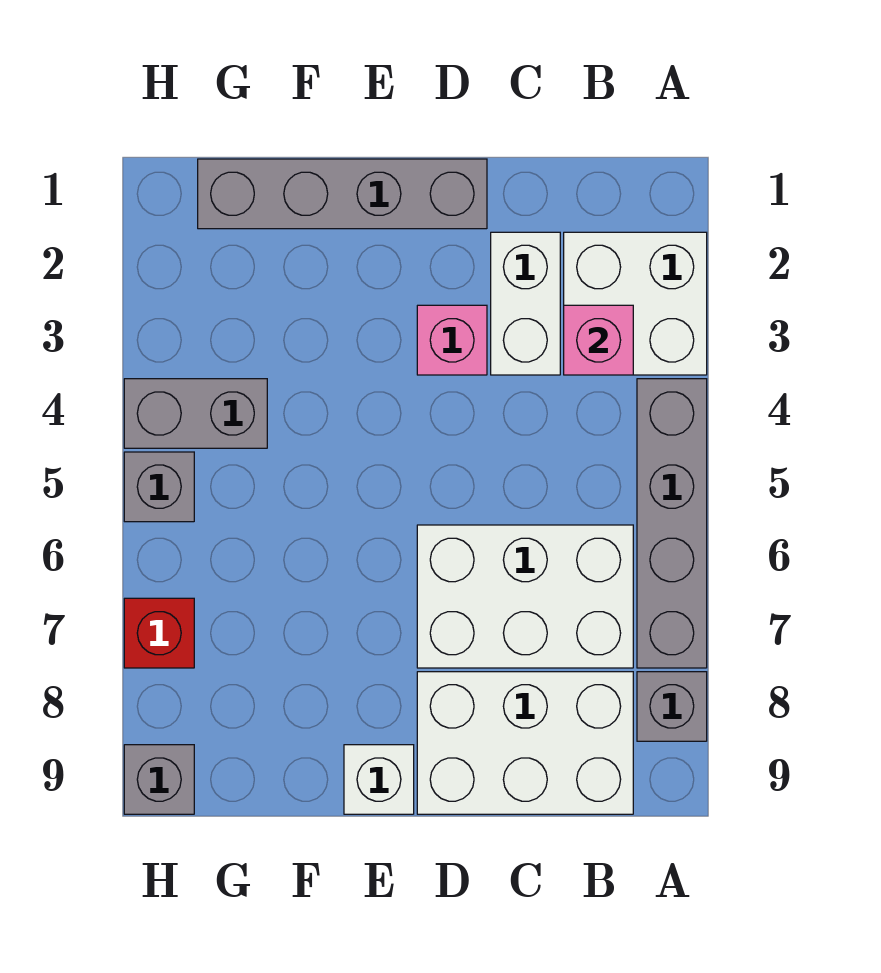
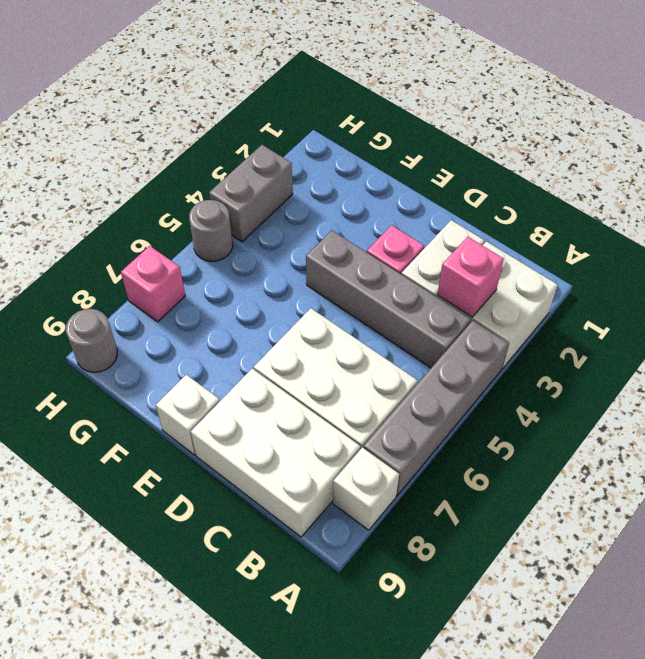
grey brick A8 level 1 -> white brick A8 level 1
grey brick D1:G1 level 1 -> grey brick B4:E4 level 1
grey brick G4:H4 level 1 -> grey brick H3:H4 level 1
grey brick H5 level 1 -> grey round brick H5 level 1
red brick H7 level 1 -> pink brick H7 level 1
grey brick H9 level 1 -> grey round brick H9 level 1

